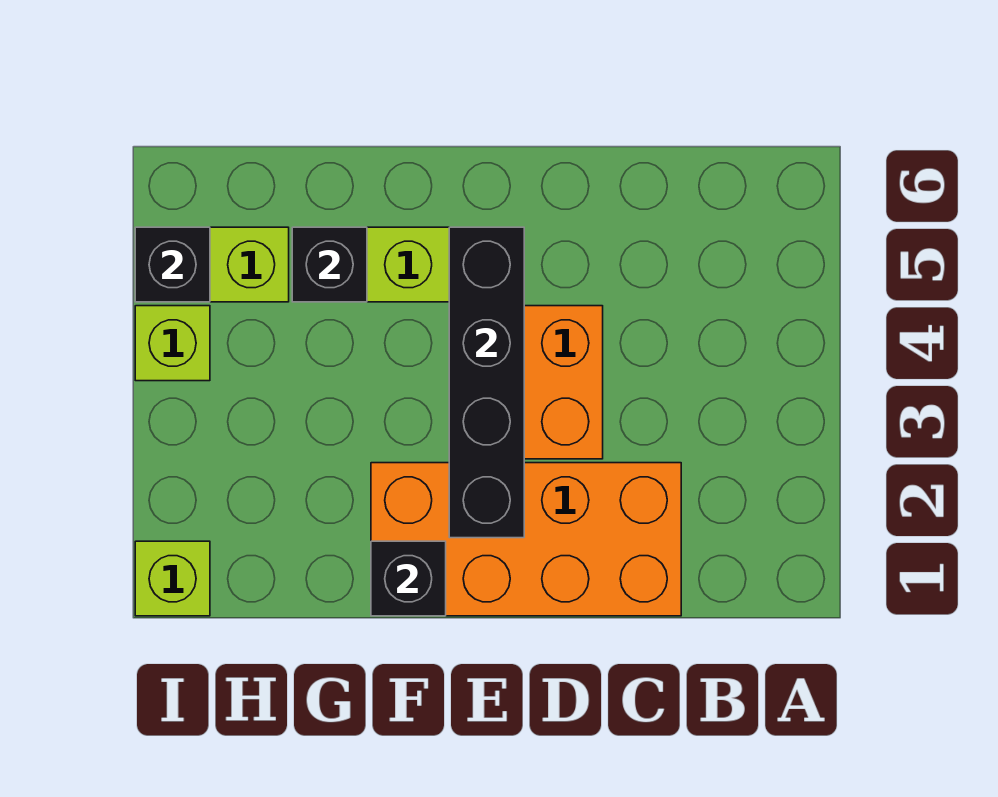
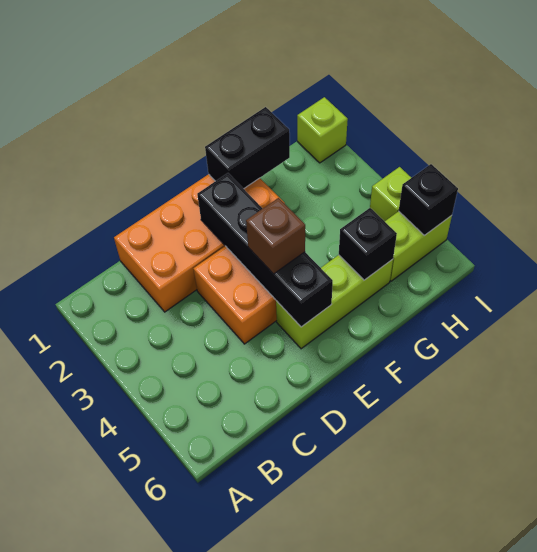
none -> brown brick E4 level 3
black brick F1 level 2 -> black brick F1:G1 level 2

